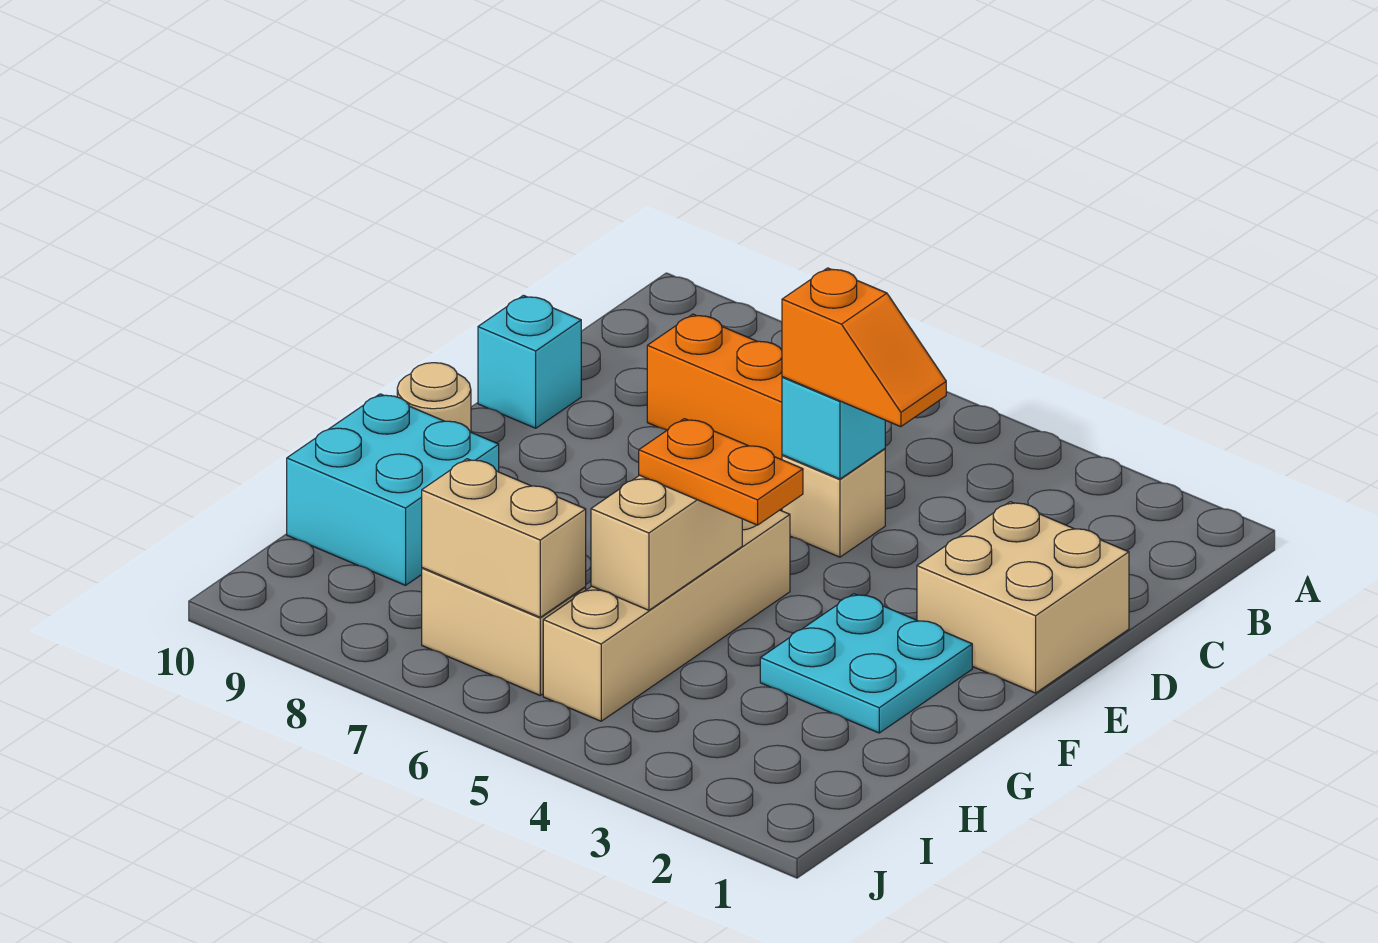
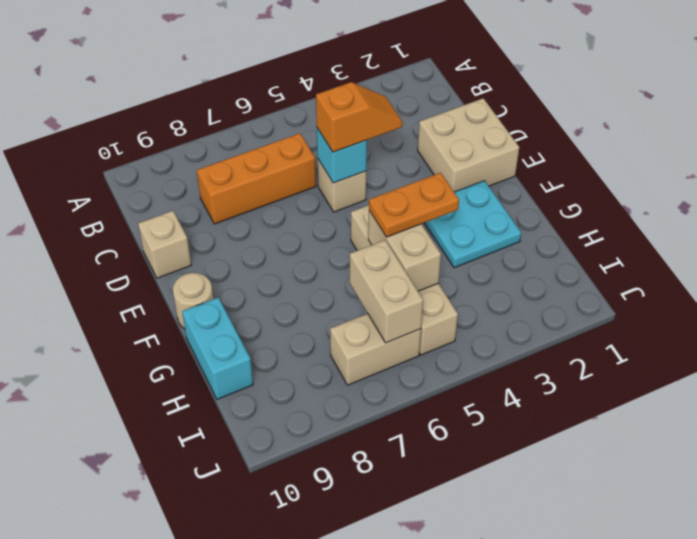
cyan brick D10 level 1 -> tan brick D10 level 1
cyan brick G9:H10 level 1 -> cyan brick G10:H10 level 1
tan brick I6:I7 level 2 -> tan brick H6:I6 level 2

